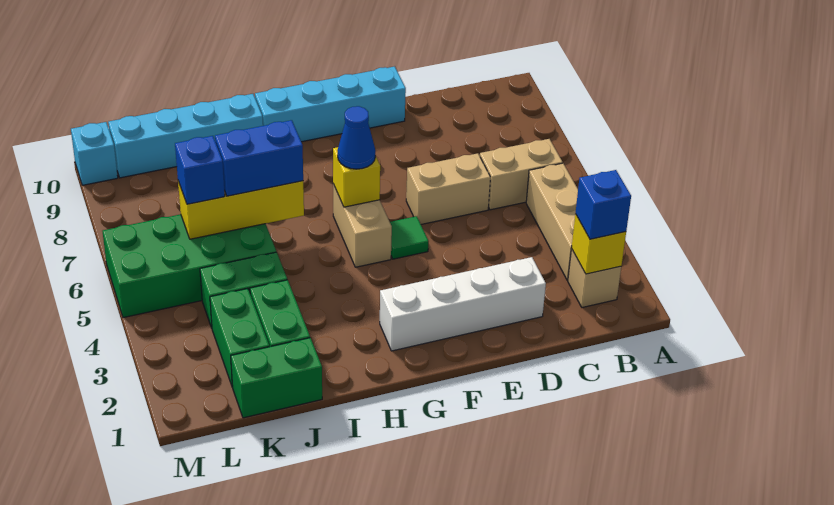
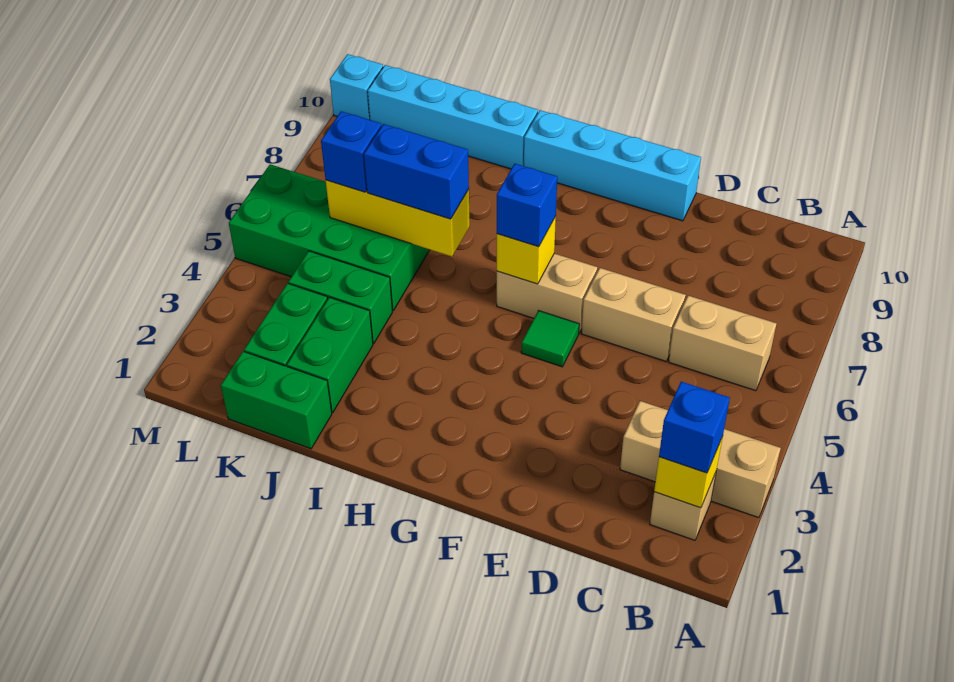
tan brick B3:B5 level 1 -> tan brick A3:C3 level 1
white brick D2:G2 level 1 -> none
tan brick G5:G6 level 1 -> tan brick F6:G6 level 1
blue cone G6 level 3 -> blue brick G6 level 3

